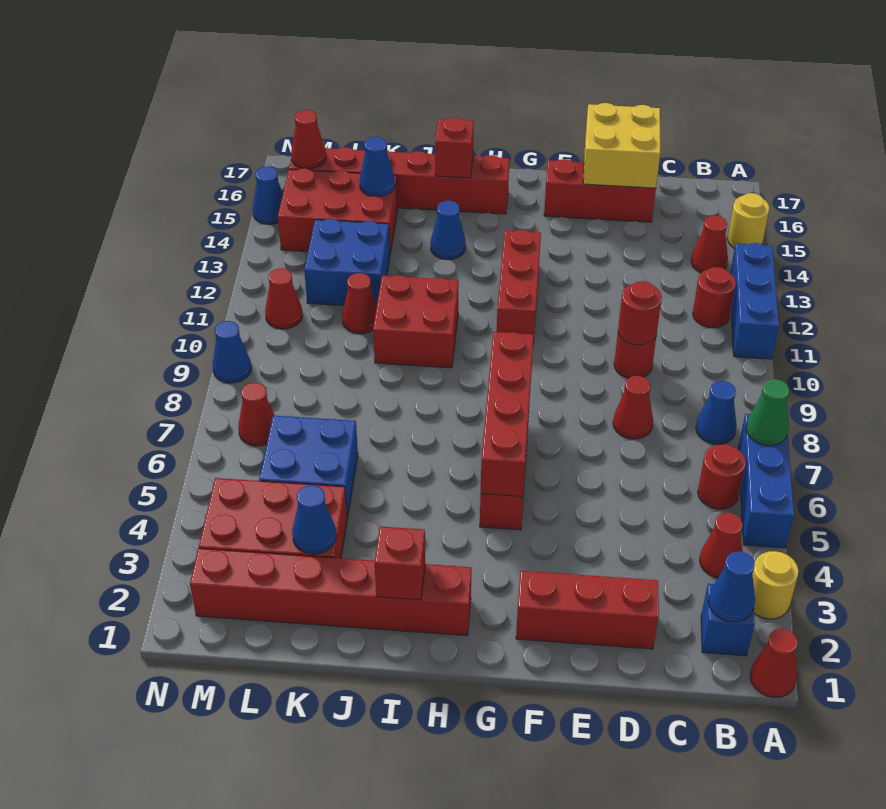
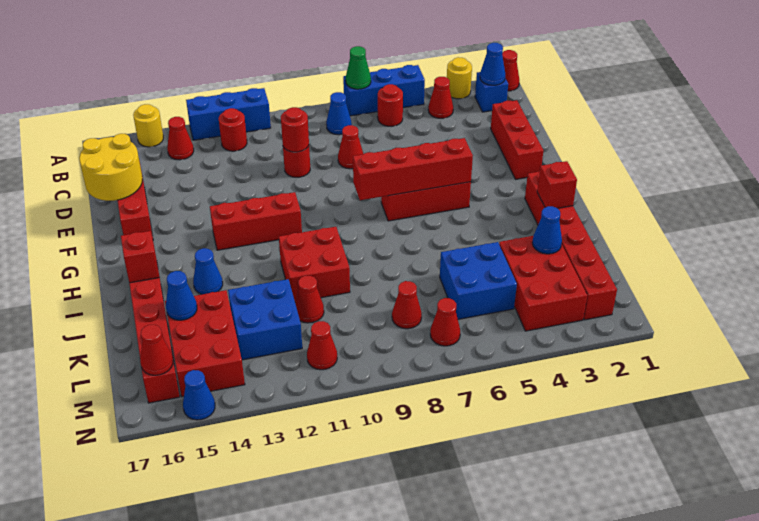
yellow brick D16:E17 level 2 -> yellow round brick D16:E17 level 2
none -> red cone L8 level 1
blue cone N9 level 1 -> none

